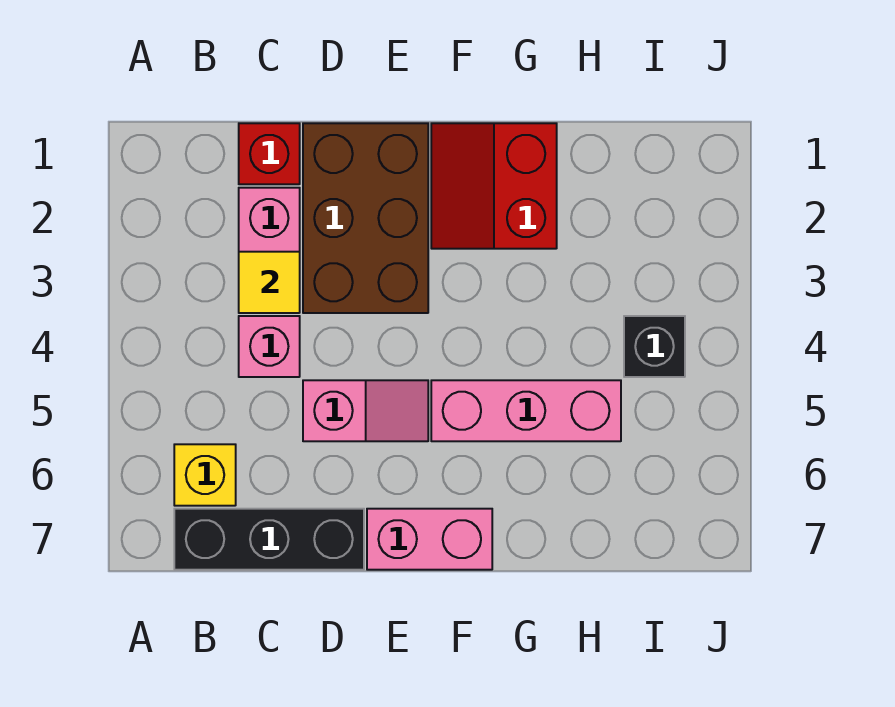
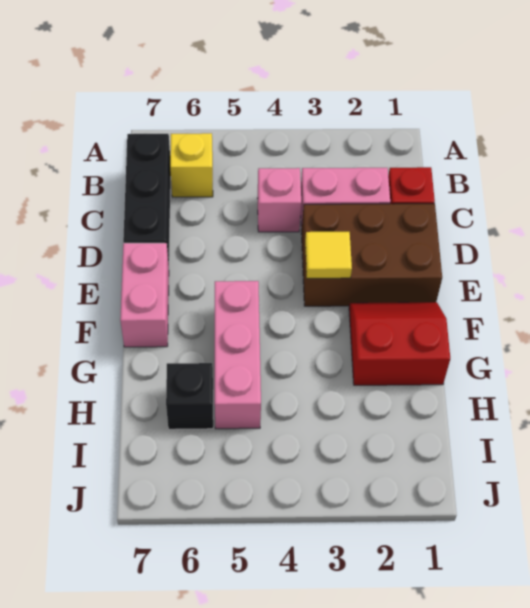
yellow tile C3 level 2 -> yellow tile E3 level 2
pink slope D5:E5 level 1 top D -> none
black brick I4 level 1 -> black brick H6 level 1

